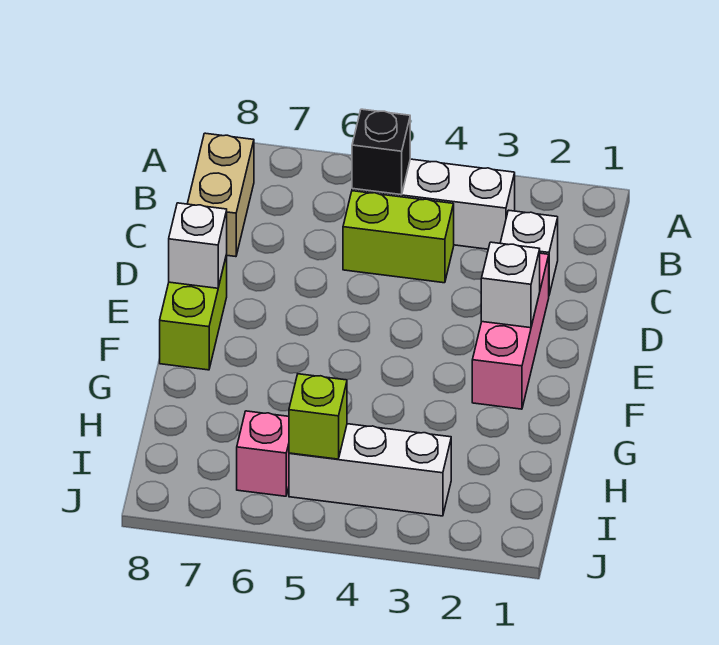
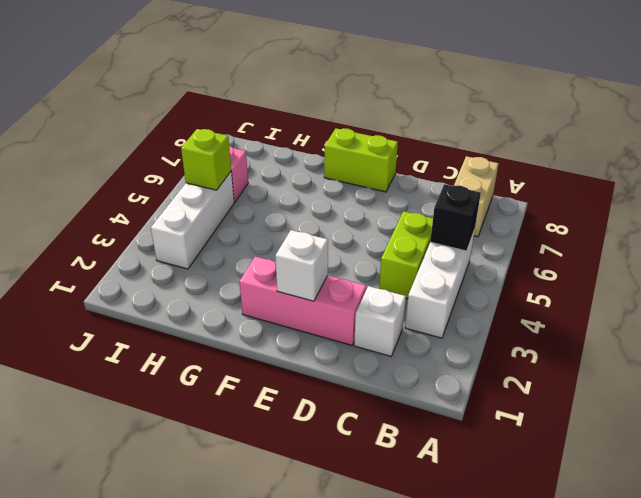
tan brick B8:C8 level 1 -> tan brick B7:B8 level 1
white brick E8 level 2 -> none

